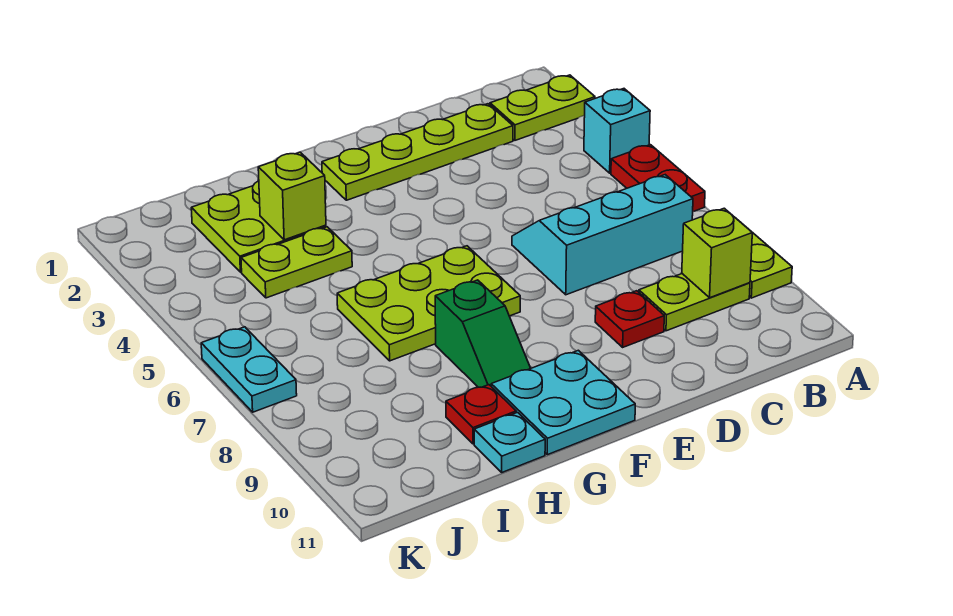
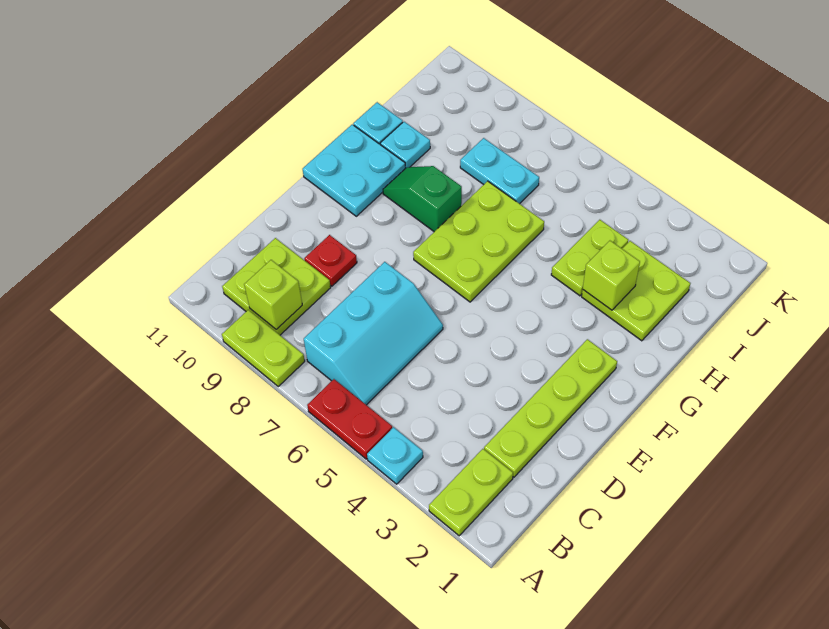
cyan brick A4 level 1 -> cyan plate A4 level 1
lime plate B9:C9 level 1 -> lime plate B9:C10 level 1
red plate H10 level 1 -> cyan plate H10 level 1
cyan plate K6:K7 level 1 -> cyan plate I7:I8 level 1

